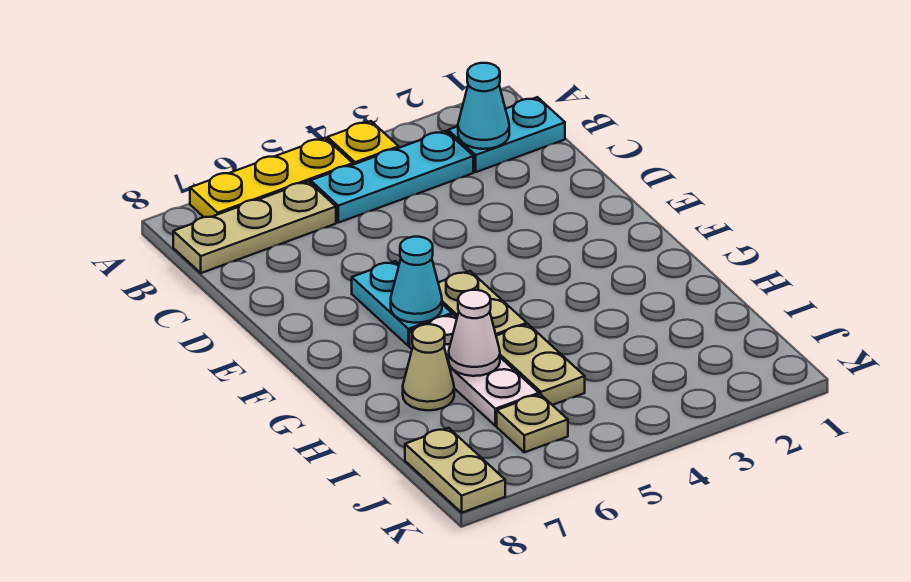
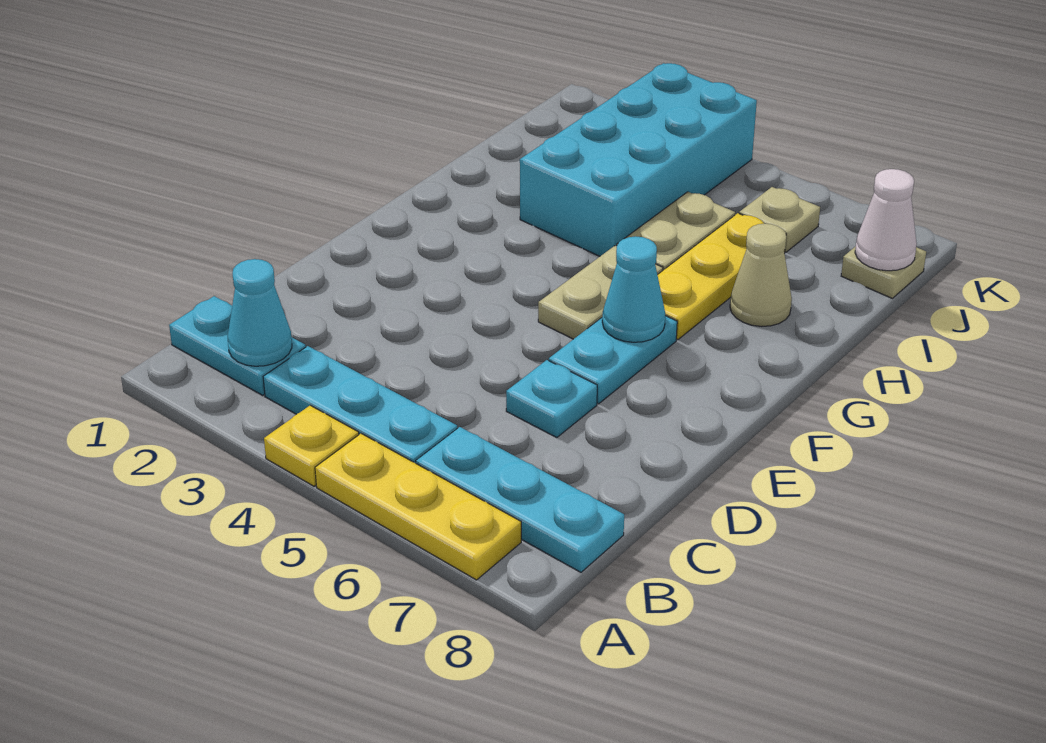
tan plate B6:B8 level 1 -> cyan plate B6:B8 level 1
none -> cyan plate D6 level 1
white plate G6:I6 level 1 -> yellow plate G6:I6 level 1
none -> cyan brick H3:K4 level 1
white cone H6 level 2 -> white cone J8 level 2
tan plate J8:K8 level 1 -> tan plate J8 level 1

